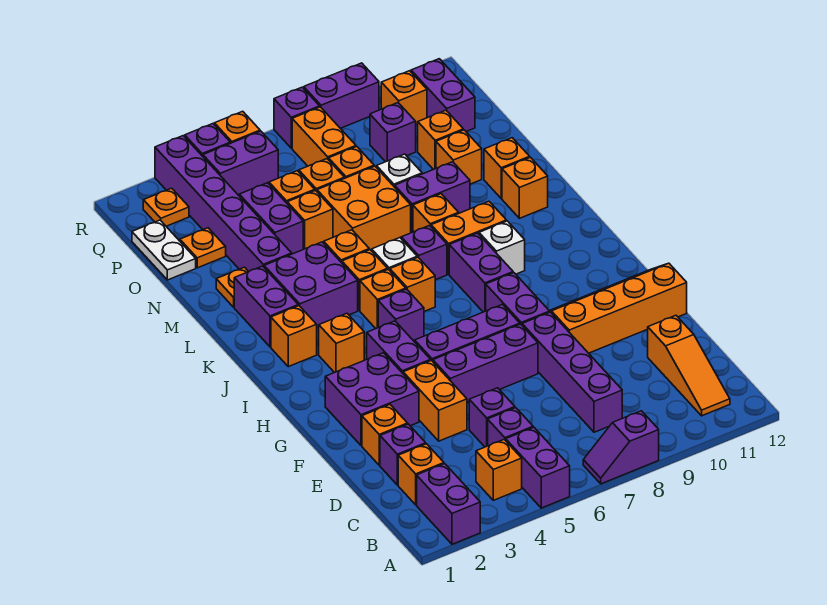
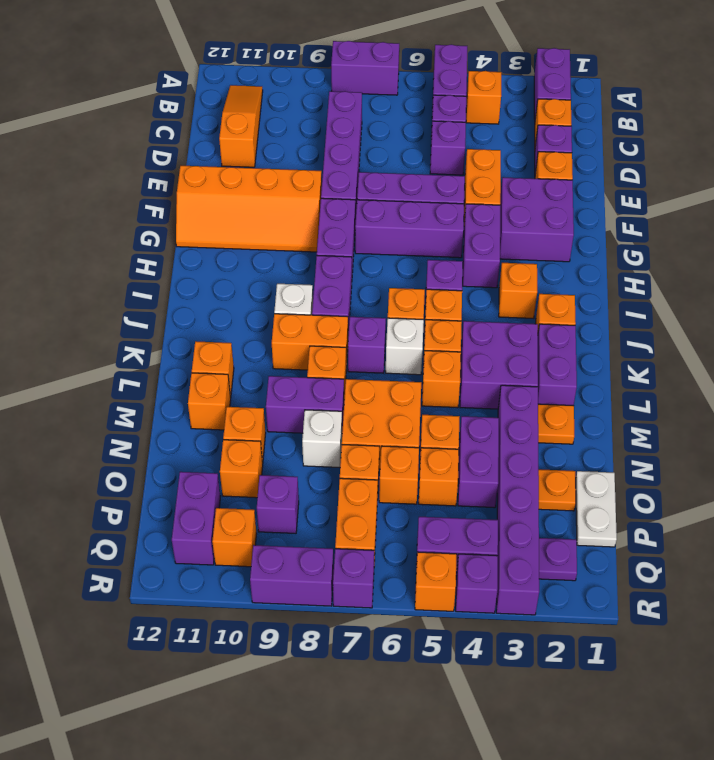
purple slope A7:A8 level 1 top 8 -> purple brick A7:A8 level 1
orange plate Q2 level 1 -> purple plate Q2 level 1

